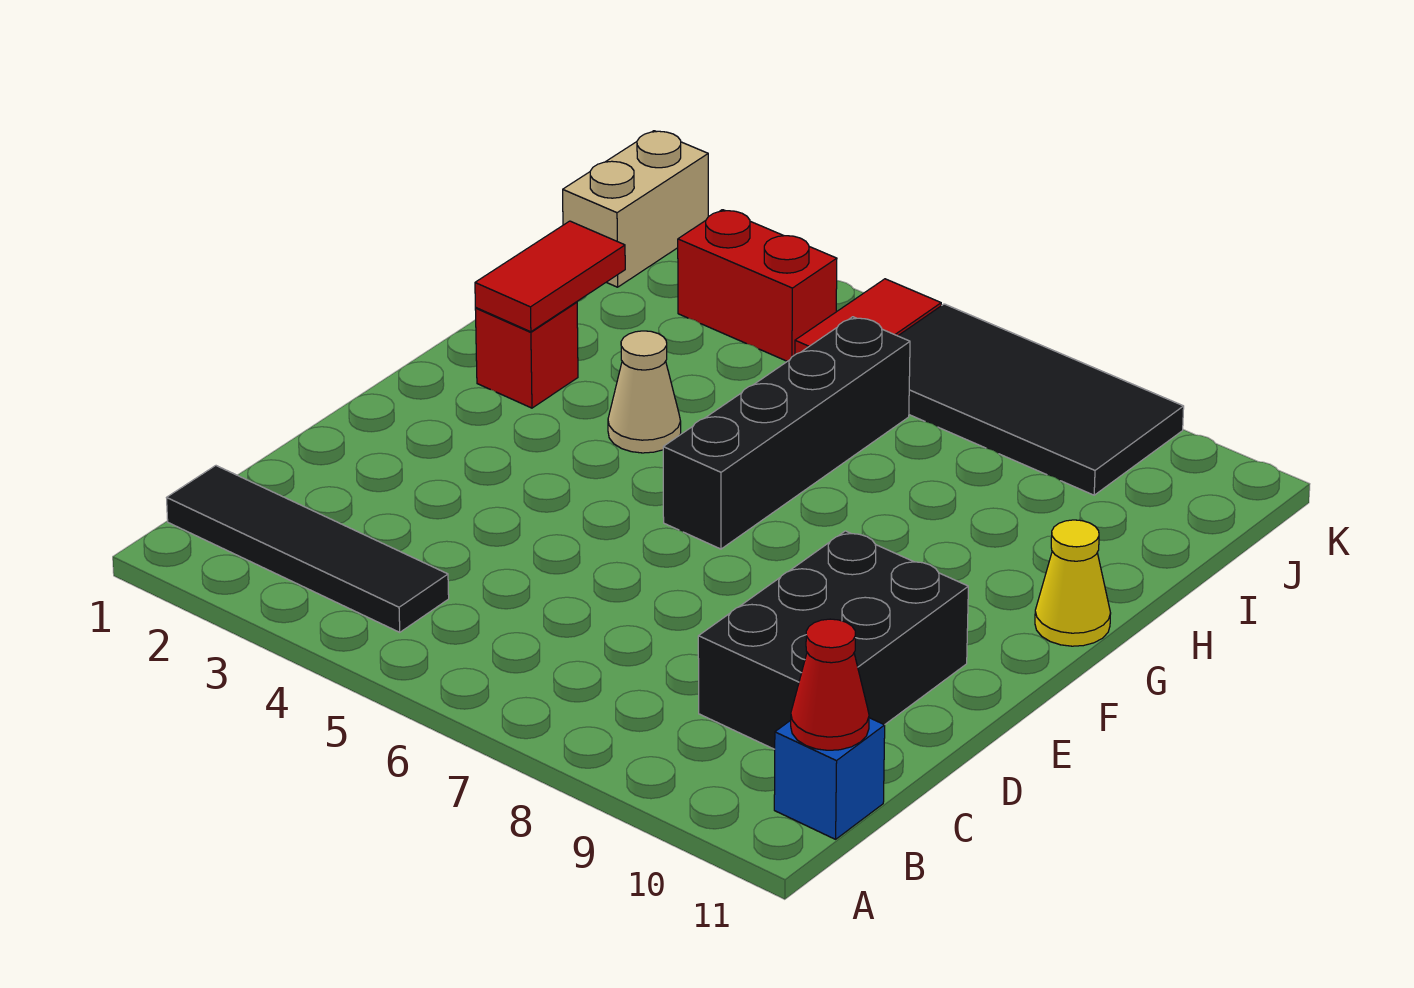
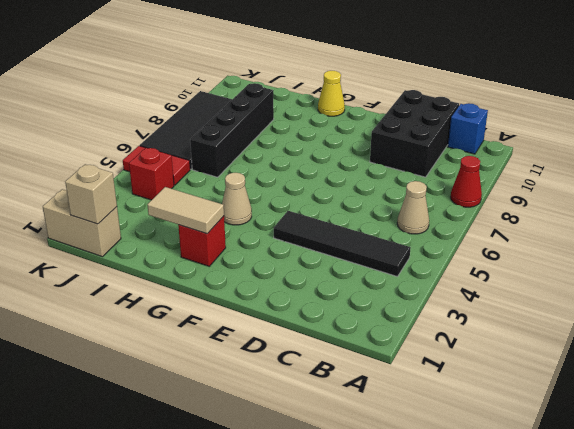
black tile B1:B4 level 1 -> black tile B4:E4 level 1
none -> tan cone B6 level 1
red cone B11 level 2 -> red cone A8 level 1
black brick C9:E10 level 1 -> black brick C9:D11 level 1
black brick F6:I6 level 1 -> black brick I6:I9 level 1
red tile G2:H2 level 2 -> tan tile G2:H2 level 2
none -> tan brick J1 level 2
red brick J3:J4 level 1 -> red brick J4 level 1

